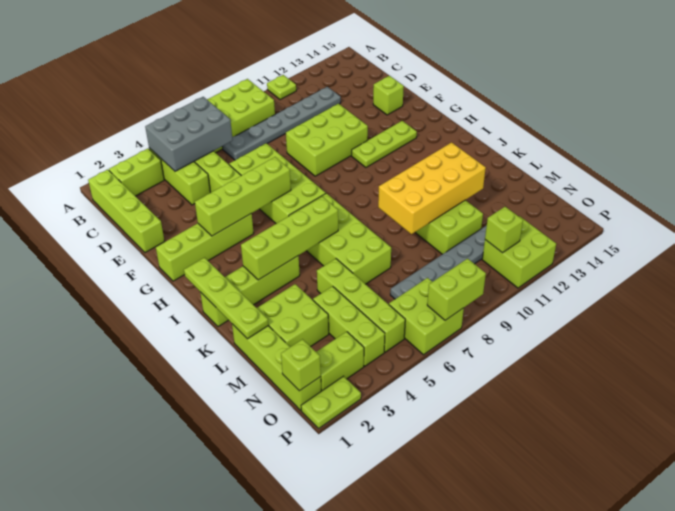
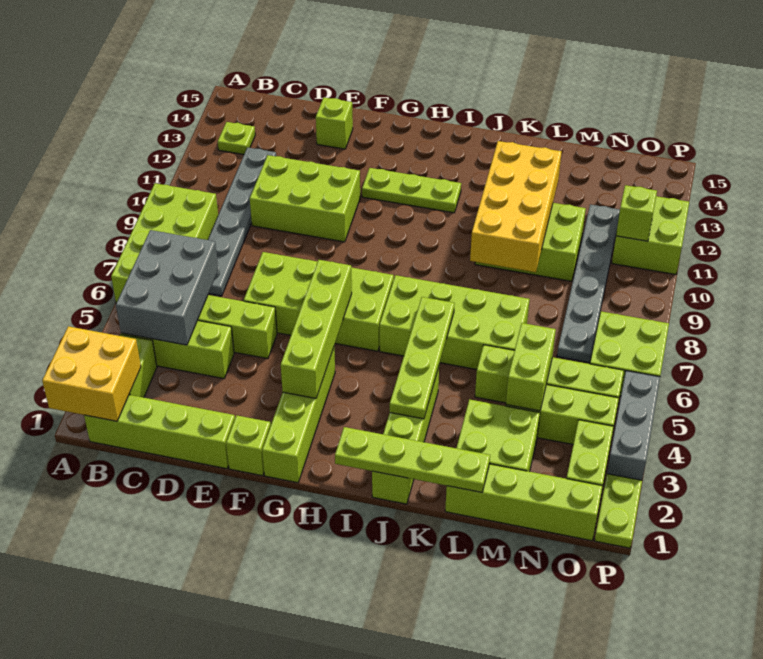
none -> yellow brick A1:B2 level 2
lime plate A11 level 1 -> lime plate B13 level 1
lime brick E9:F11 level 1 -> lime brick D10:F11 level 1
lime plate G11:G13 level 1 -> lime plate G12:I12 level 1
lime brick J3:J6 level 2 -> lime plate J3:J6 level 2
lime brick O1 level 2 -> lime brick F1 level 1
none -> grey brick P3:P5 level 1
lime brick P7:P8 level 2 -> lime brick M4:M5 level 2

